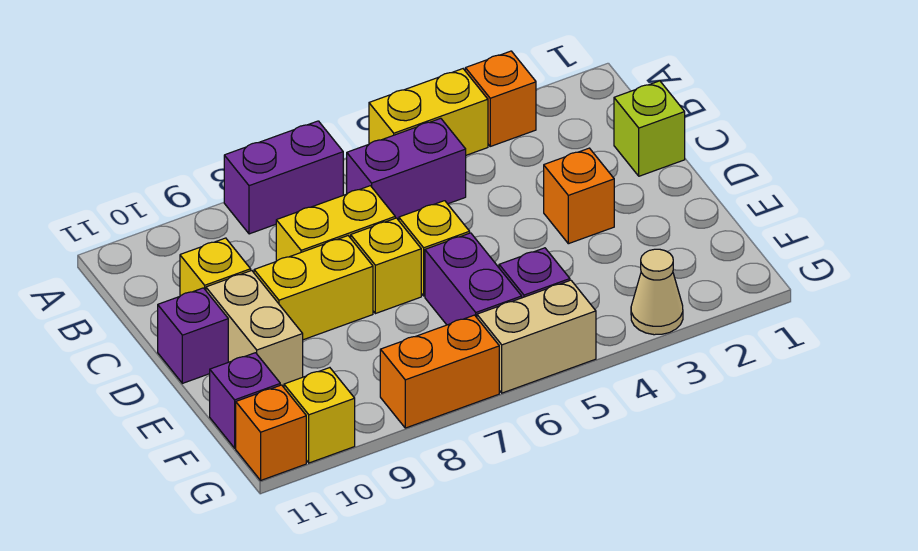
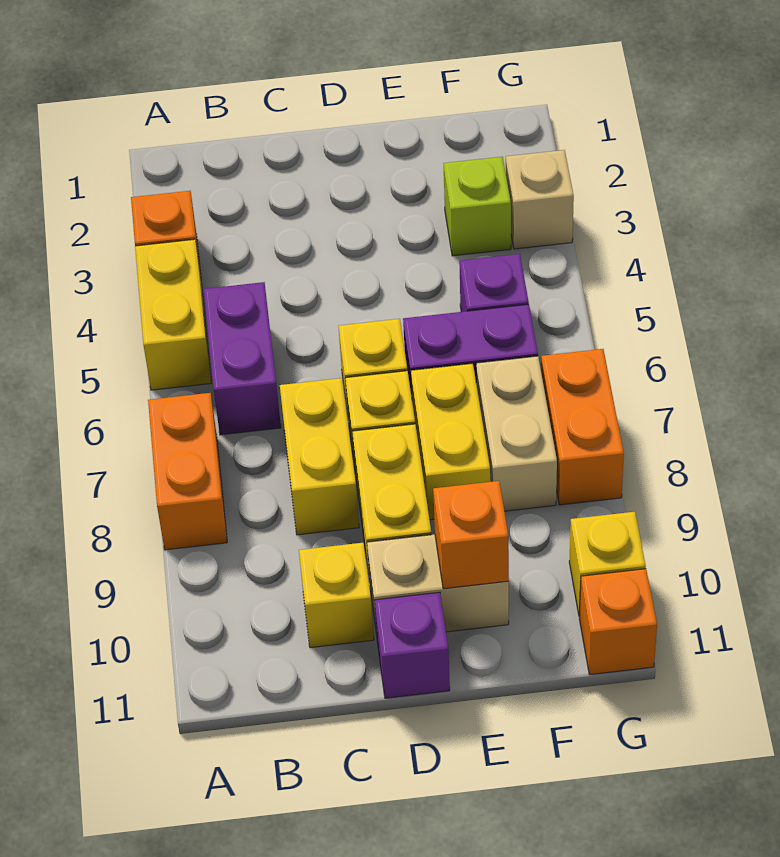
purple brick A7:A8 level 1 -> orange brick A7:A8 level 1
lime brick C1 level 1 -> lime brick F3 level 1
orange brick D3 level 1 -> orange brick E10 level 2
none -> yellow brick E7:E8 level 1
purple brick F11 level 1 -> none
tan cone G3 level 1 -> tan brick G3 level 1
tan brick G5:G6 level 1 -> tan brick F7:F8 level 1

